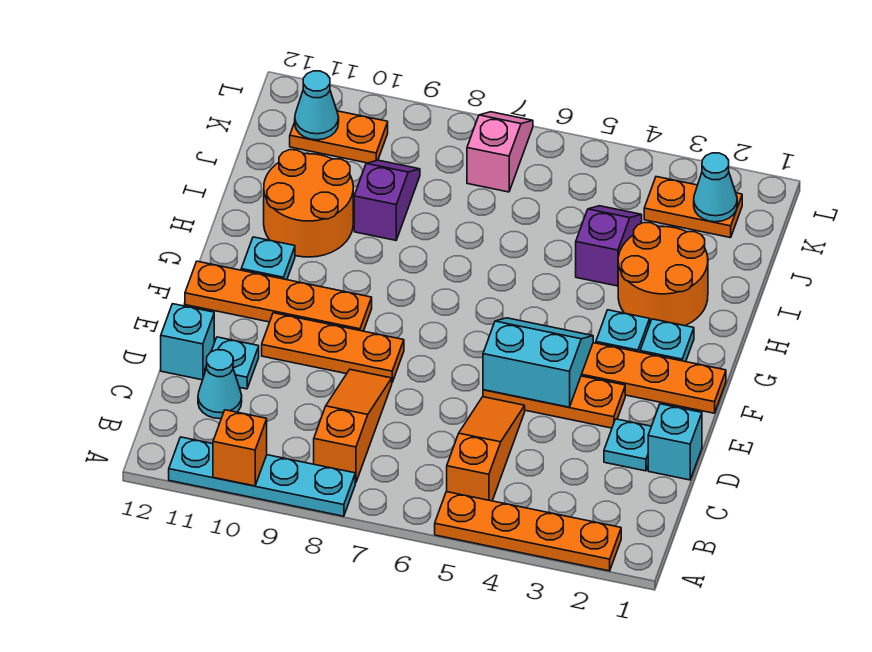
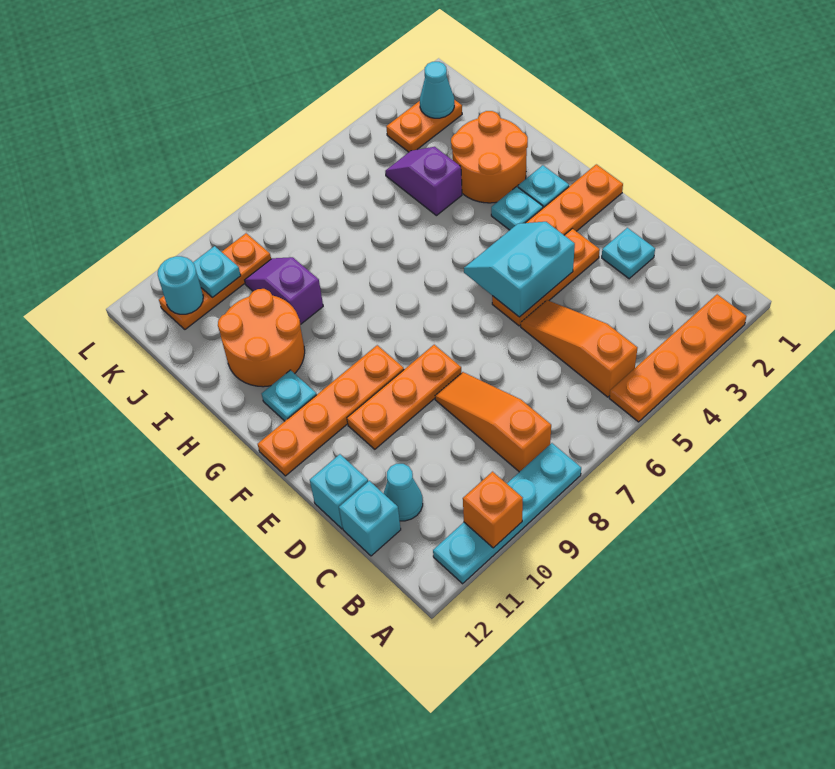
cyan brick D1 level 1 -> cyan brick C12 level 1
cyan plate D11 level 1 -> cyan plate K10 level 2
pink slope K7:L7 level 1 top K -> none
orange plate K10:K11 level 1 -> orange plate K9:K11 level 1
cyan cone K11 level 2 -> cyan round brick K11 level 2

